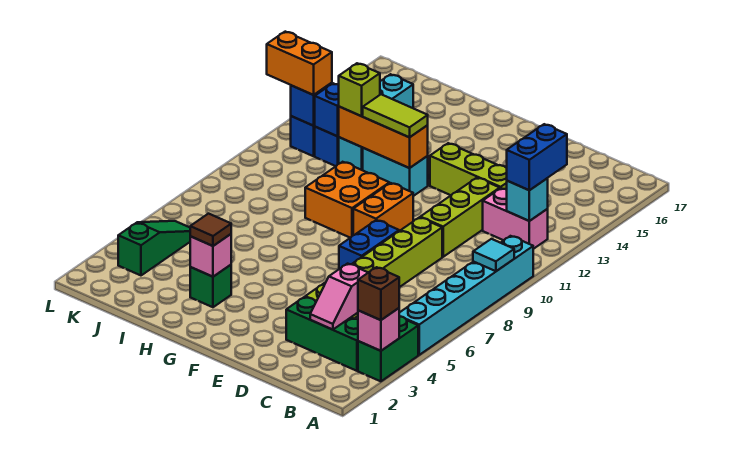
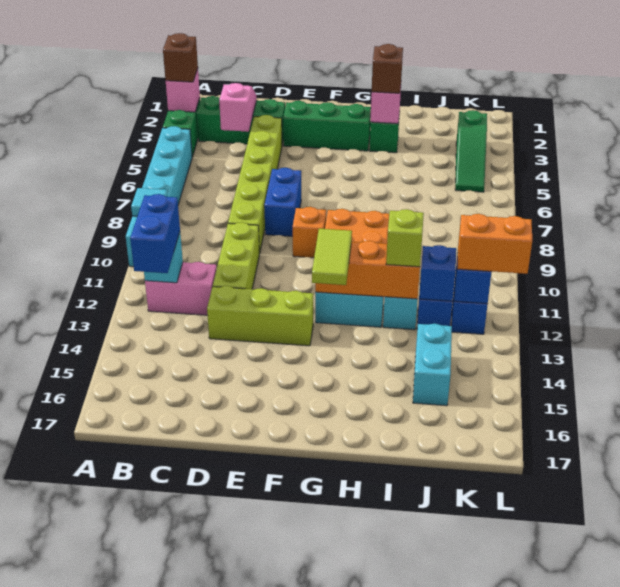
none -> green brick E3:G3 level 1
orange brick F9:F10 level 1 -> orange brick F9 level 1
lime tile G12:H12 level 3 -> lime tile G12:G13 level 3
brown tile H3 level 3 -> brown brick H3 level 3

